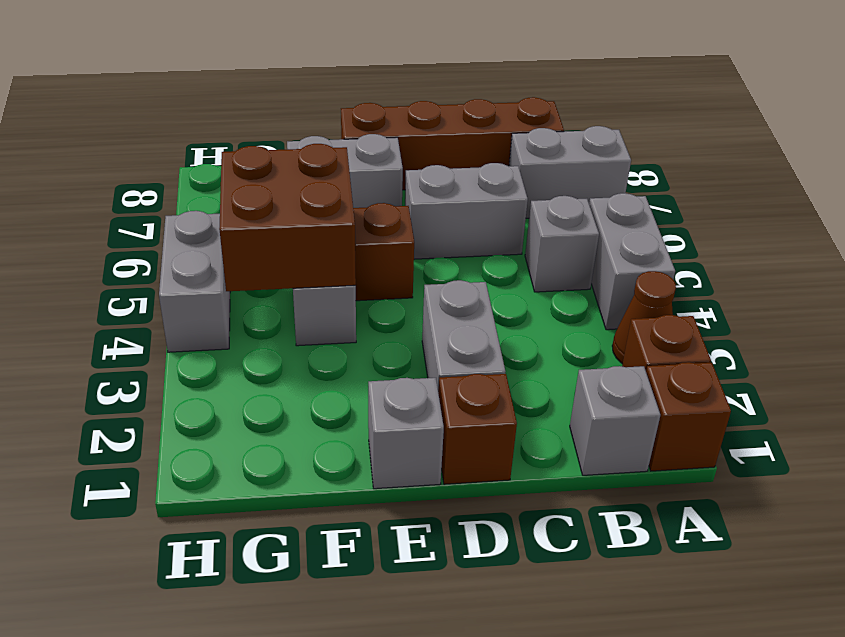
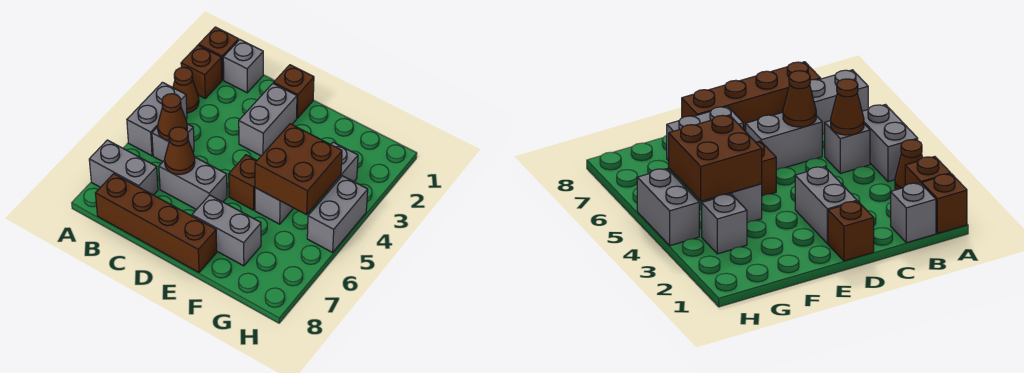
none -> brown cone B5 level 2
none -> brown cone C6 level 2
grey brick E1 level 1 -> grey brick G3 level 1

